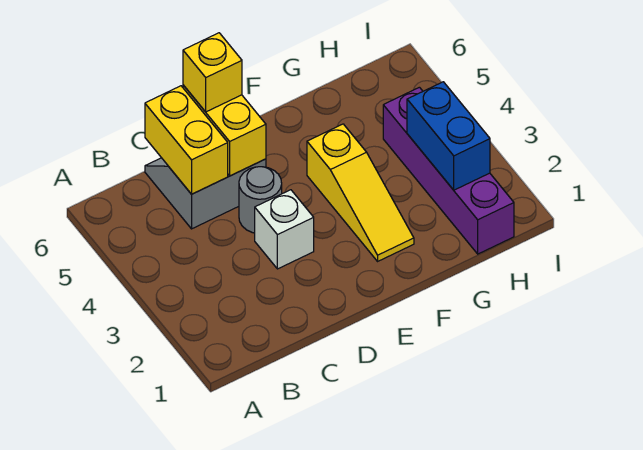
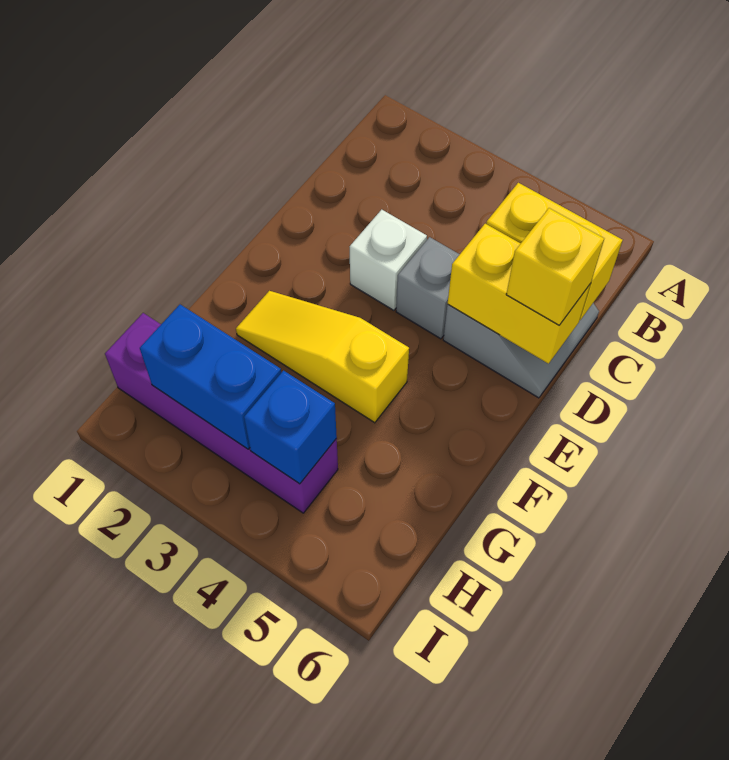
grey round brick D4 level 1 -> grey brick D4 level 1
none -> blue brick H4 level 2

